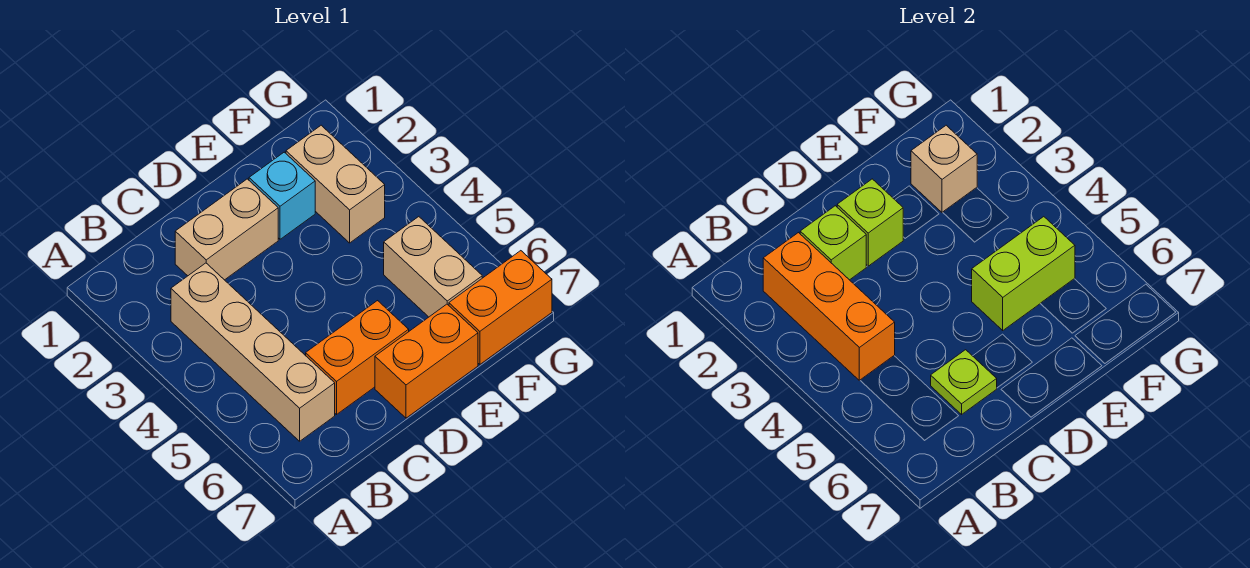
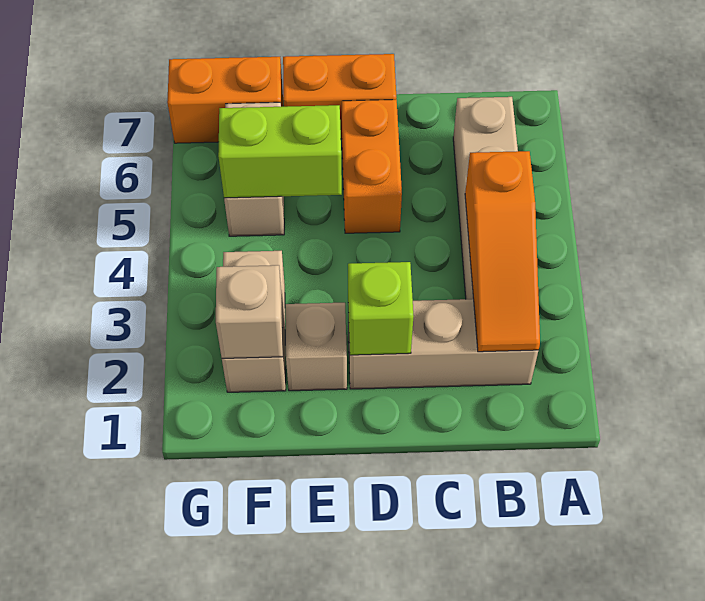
orange brick B2:B4 level 2 -> orange slope B2:B4 level 2 top 4
tan brick C2:D2 level 1 -> tan brick B2:D2 level 1
lime brick C2 level 2 -> none
orange brick C6:D6 level 1 -> orange brick D5:D6 level 1
lime plate C6 level 2 -> none
cyan brick E2 level 1 -> tan brick E2 level 1

